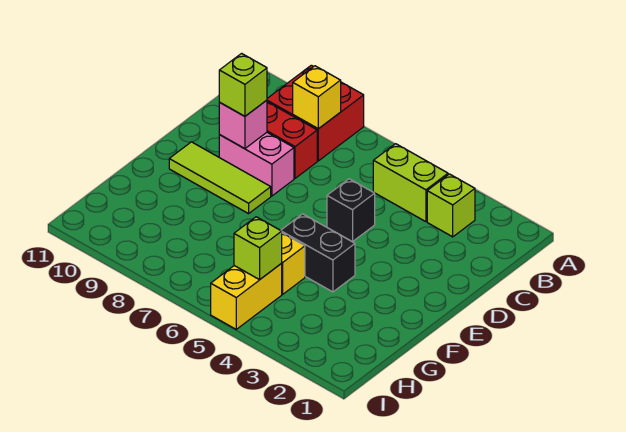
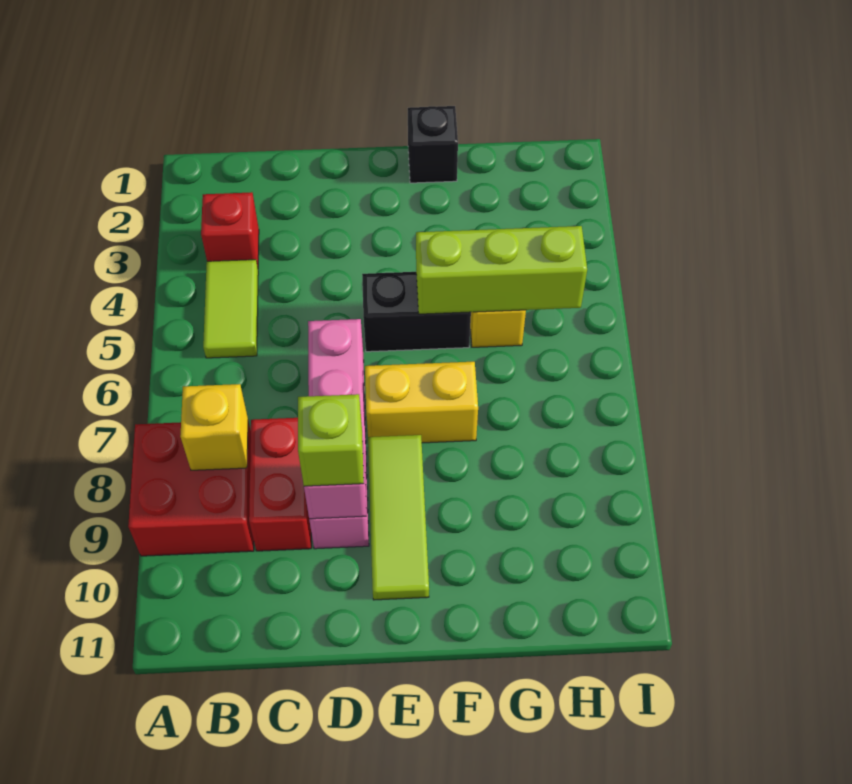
lime brick B3 level 1 -> red brick B3 level 1
lime brick B4:B5 level 1 -> lime tile B4:B5 level 1
black brick D5 level 1 -> black brick F1 level 1
pink brick D8:D9 level 1 -> pink brick D6:D9 level 1
black brick F4:F5 level 1 -> black brick E5:F5 level 1
yellow brick H5:I5 level 1 -> yellow brick E7:F7 level 1
lime brick H5 level 2 -> lime brick F5:H5 level 2

